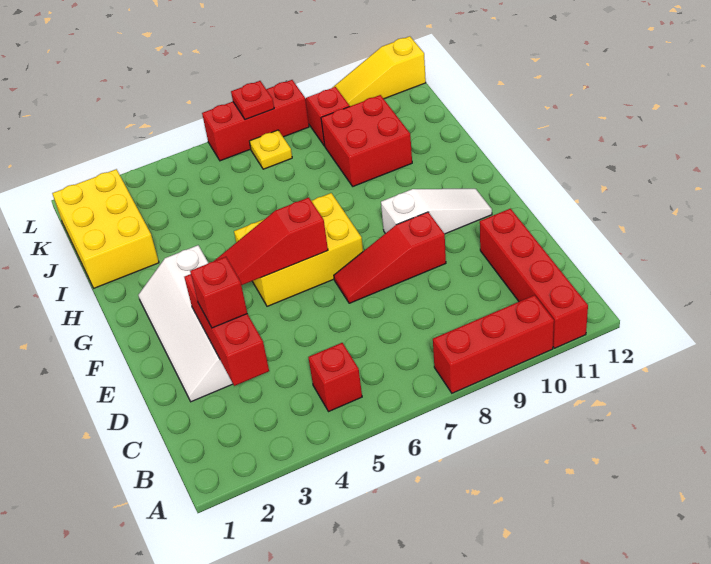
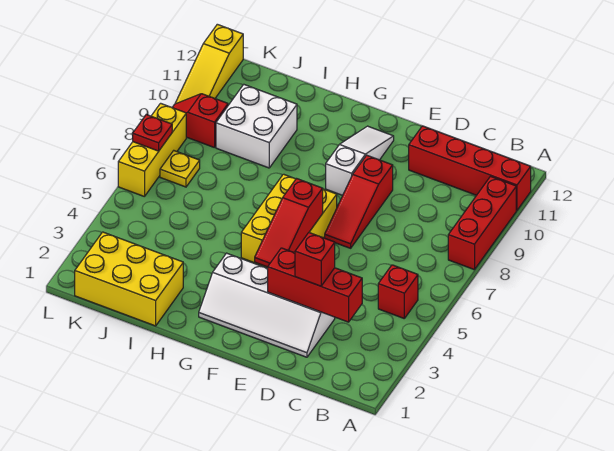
red brick I9:J10 level 1 -> white brick I9:J10 level 1
red brick L6:L8 level 1 -> yellow brick L6:L8 level 1

